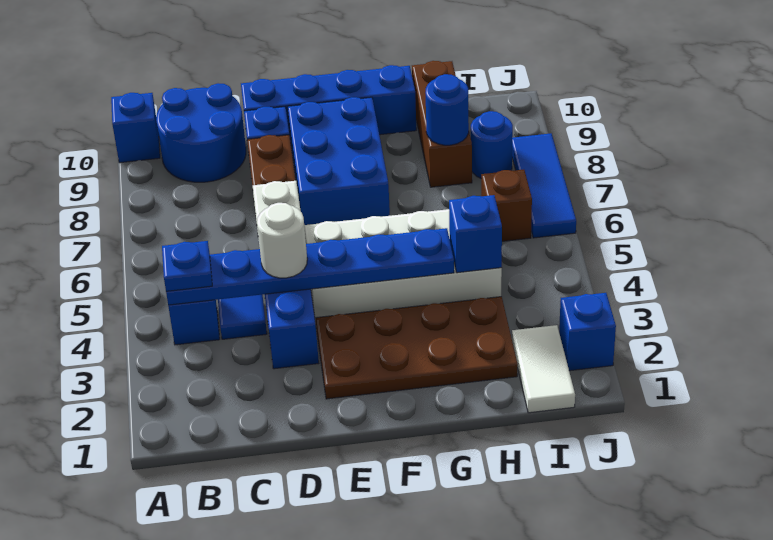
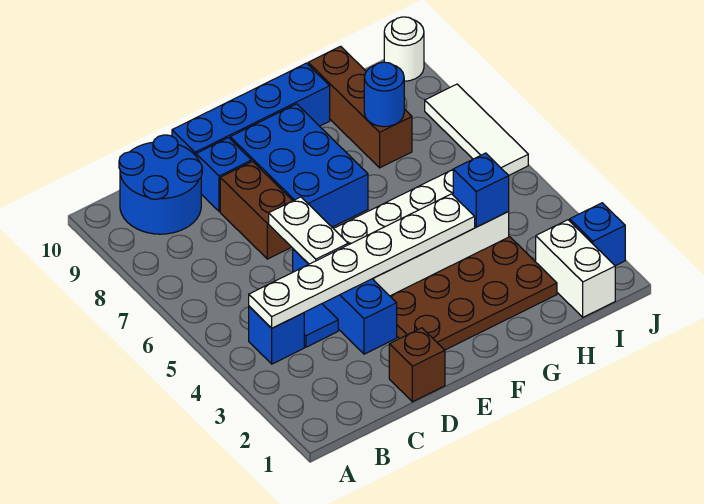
blue brick A10 level 1 -> none
blue plate B4:G4 level 2 -> white plate B4:G4 level 2
blue plate B4 level 3 -> none
white round brick D4 level 3 -> white round brick J10 level 1
white tile I1:I2 level 1 -> white brick I1:I2 level 1
brown brick I6 level 1 -> brown brick D1 level 1
blue round brick I8 level 1 -> none
blue tile J6:J8 level 1 -> white tile J6:J8 level 1

